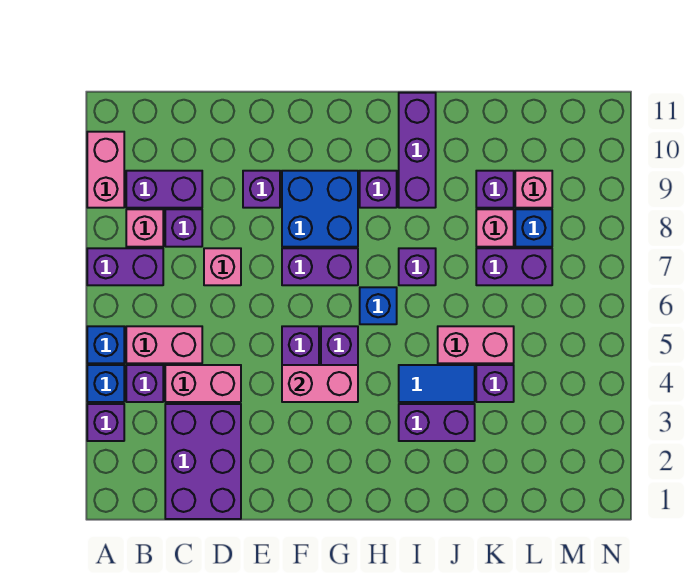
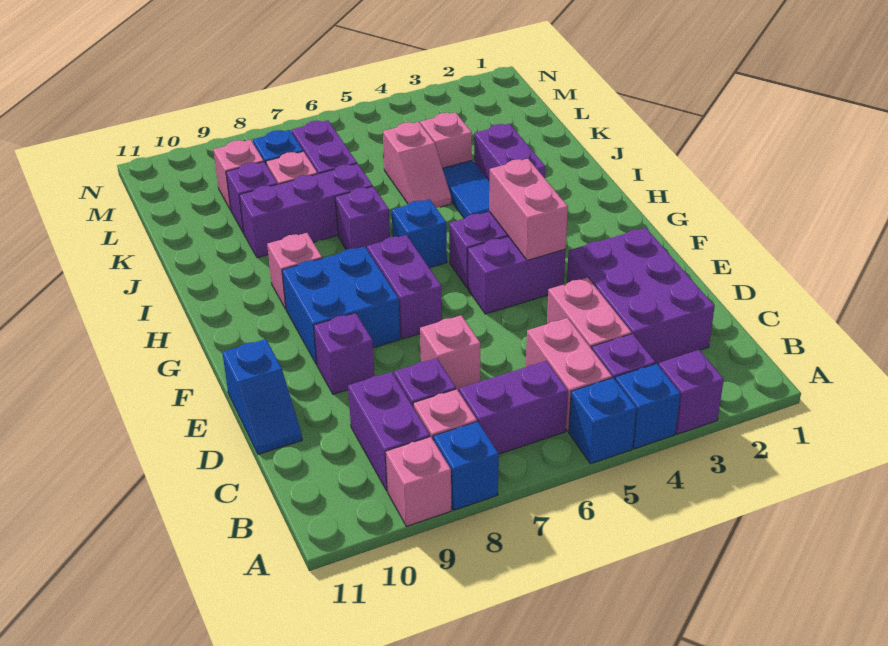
purple brick A7:B7 level 1 -> purple brick B6:B7 level 1
none -> blue brick A8 level 1
pink brick A9:A10 level 1 -> pink brick A9 level 1
purple brick C1:D3 level 1 -> purple brick C2:E3 level 1
none -> blue slope D11:E11 level 1 top E
purple brick H9 level 1 -> pink brick H9 level 1
purple brick I9:I11 level 1 -> purple brick J7:J9 level 1
pink brick J5:K5 level 1 -> pink slope J5:K5 level 1 top K
purple brick K4 level 1 -> pink brick K4 level 1

